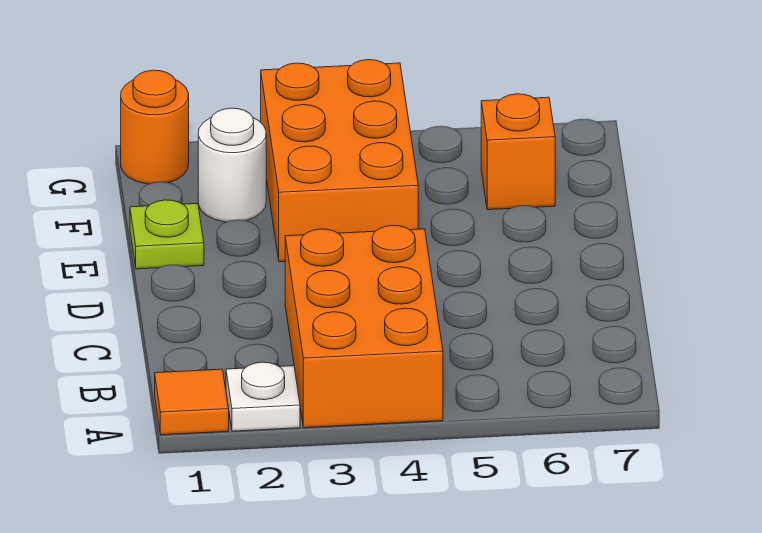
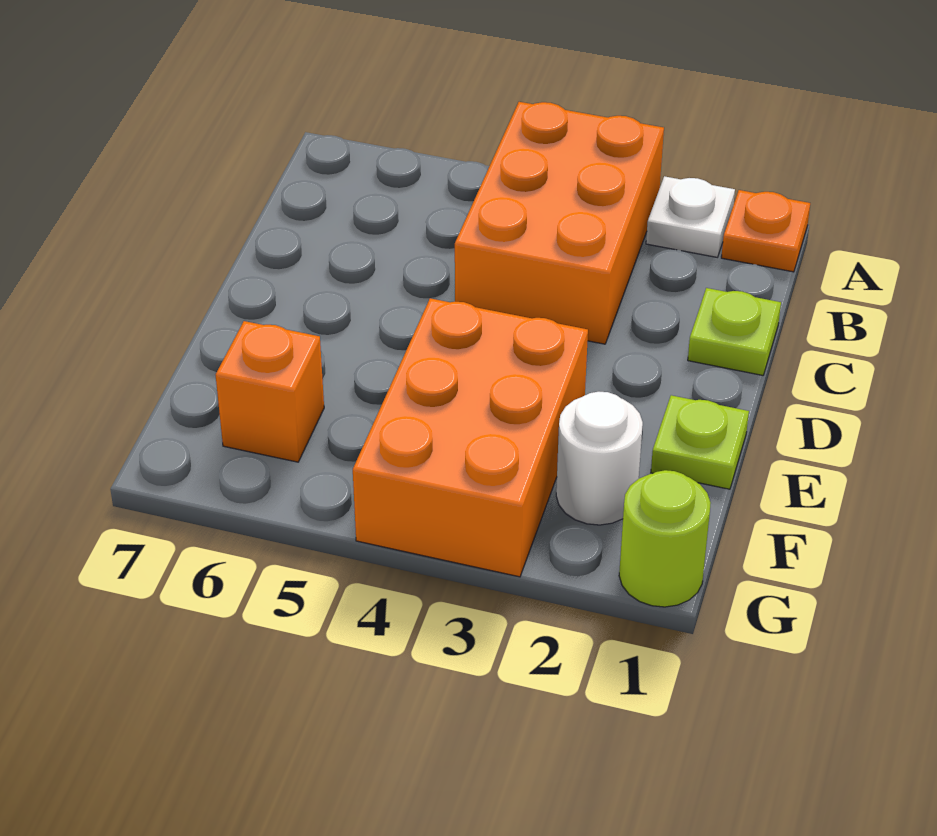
orange tile A1 level 1 -> orange plate A1 level 1
none -> lime plate C1 level 1
orange round brick G1 level 1 -> lime round brick G1 level 1

